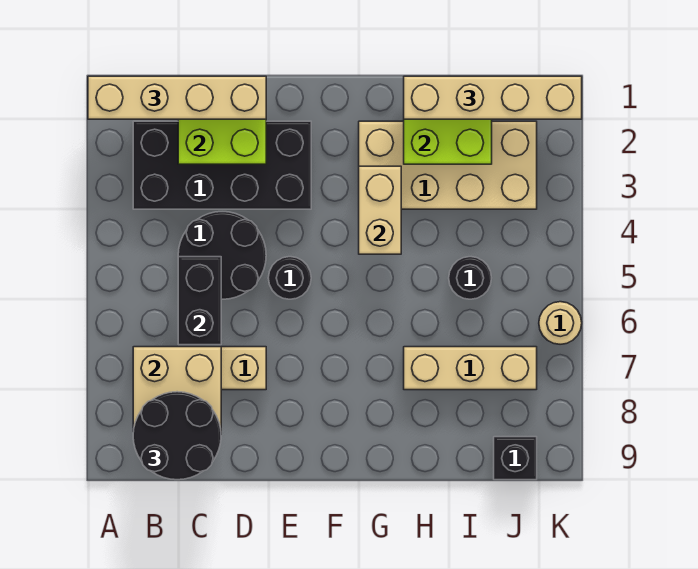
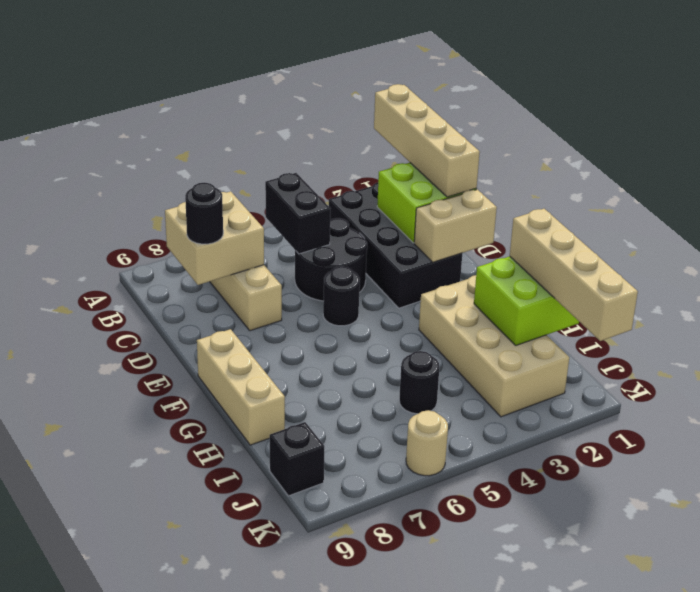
black round brick B8:C9 level 3 -> black round brick C8 level 3
black brick C5:C6 level 2 -> black brick B5:C5 level 2
tan brick G3:G4 level 2 -> tan brick E1:E2 level 2
tan brick H7:J7 level 1 -> tan brick F9:H9 level 1

